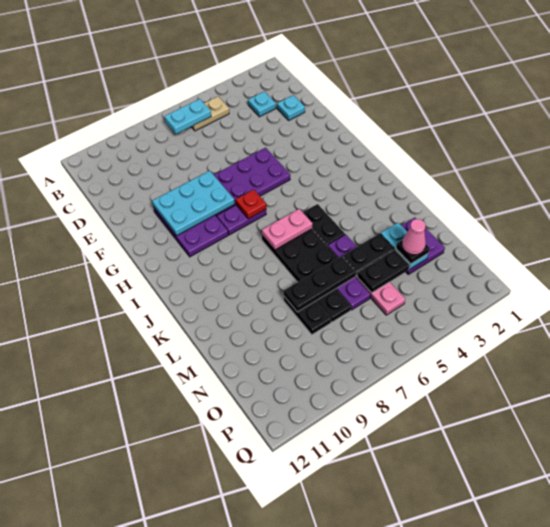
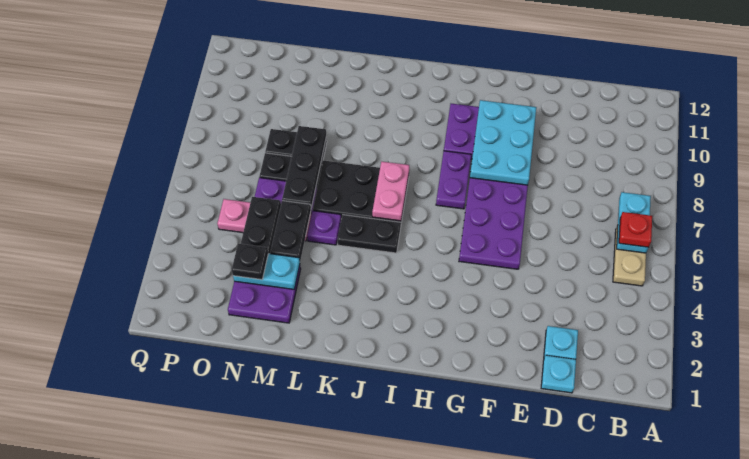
cyan plate C3 level 1 -> cyan plate D1 level 1
red plate H7 level 2 -> red plate B6 level 3
pink cone N3 level 4 -> none

